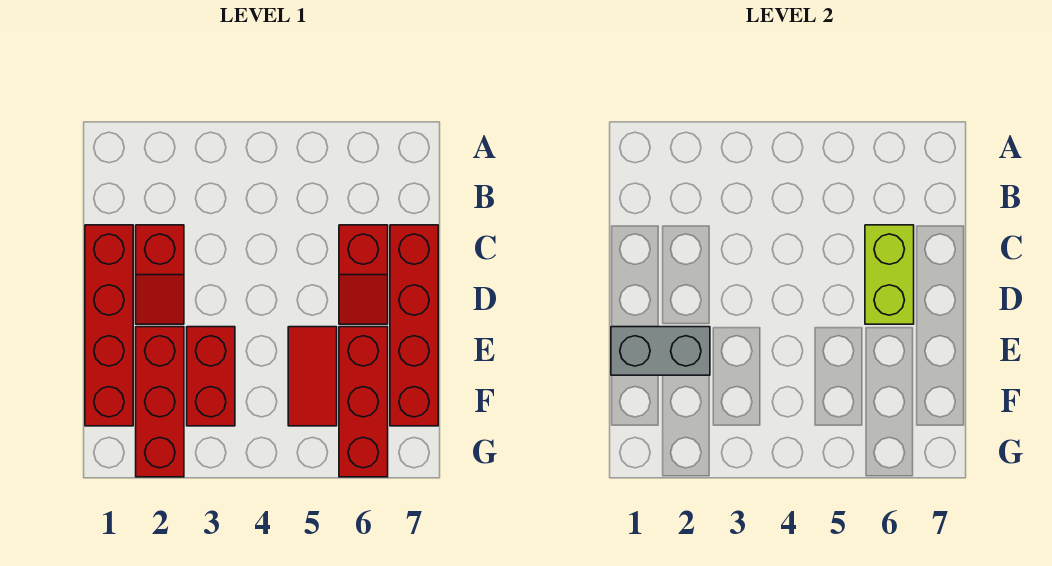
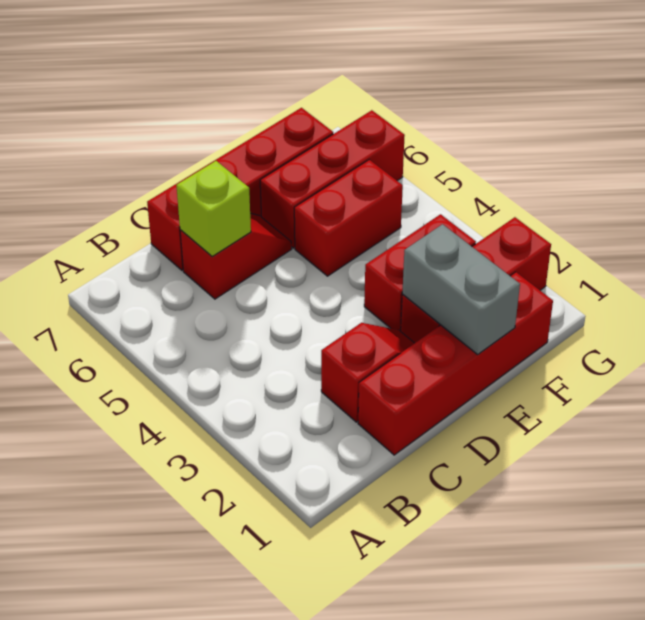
lime brick C6:D6 level 2 -> lime brick C6 level 2
red tile E5:F5 level 1 -> red brick E5:F5 level 1

